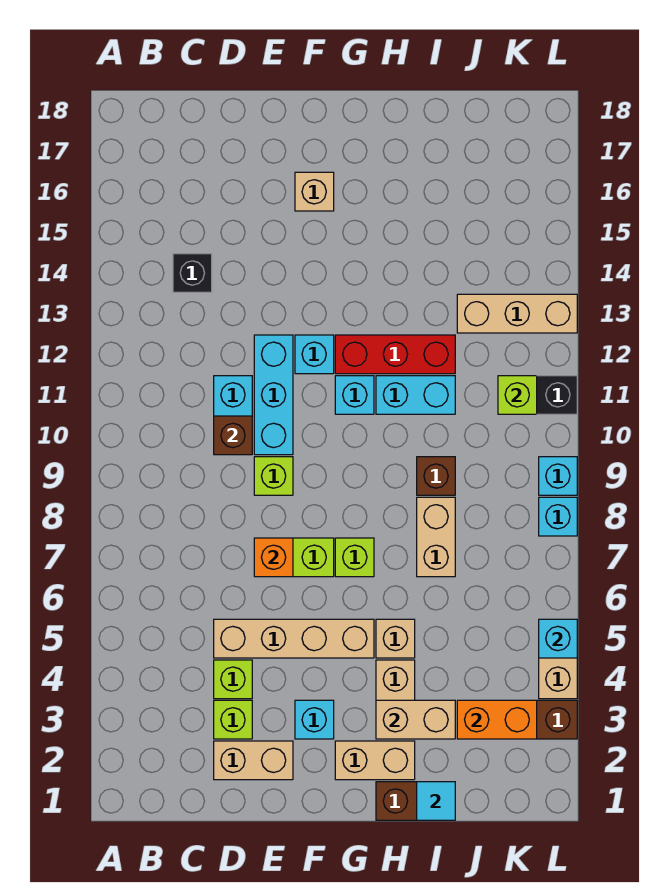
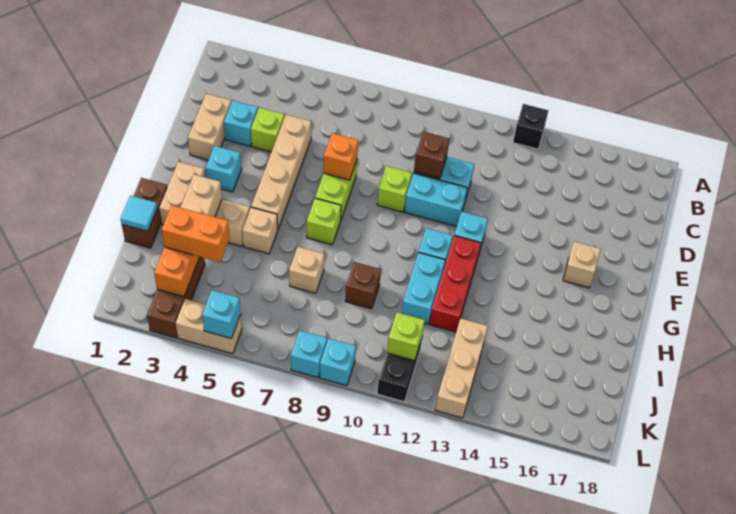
black brick C14 level 1 -> black brick A13 level 1
lime brick D3 level 1 -> cyan brick D3 level 1
cyan brick E10:E12 level 1 -> cyan brick E10:E11 level 1
tan brick I7:I8 level 1 -> tan brick I7 level 1
none -> orange brick J3:J4 level 3

